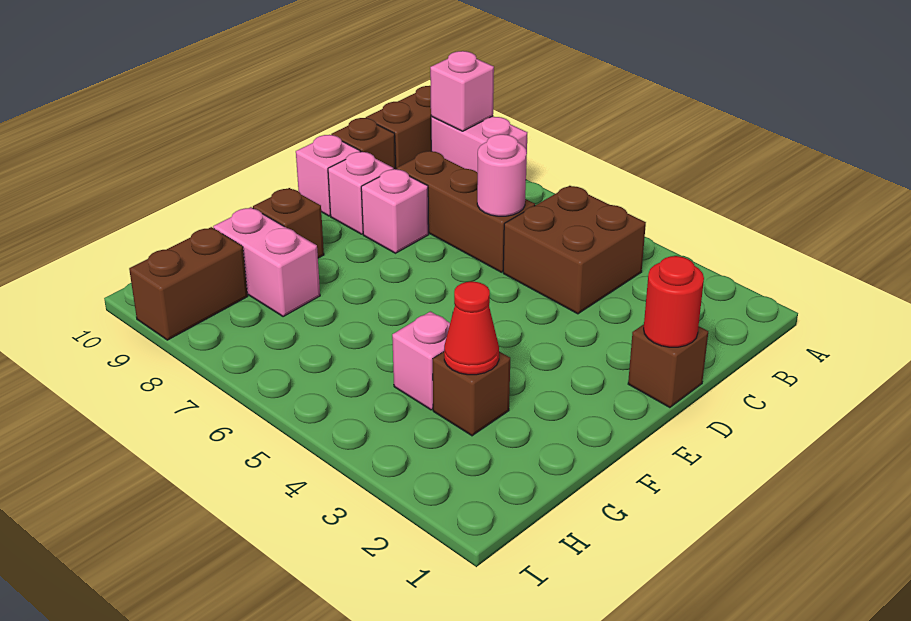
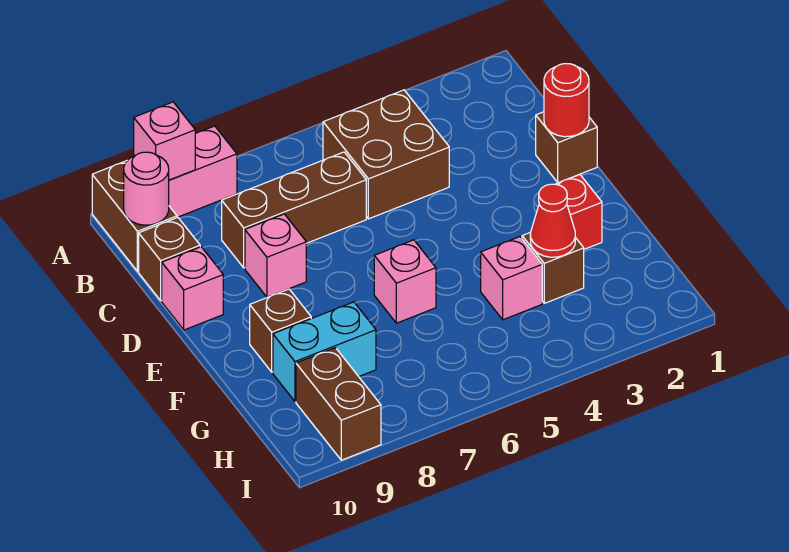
pink round brick C6 level 2 -> pink round brick B10 level 2
pink brick D9 level 1 -> pink brick F6 level 1
none -> red brick F2 level 1
pink brick G8:G9 level 1 -> cyan brick G8:G9 level 1

